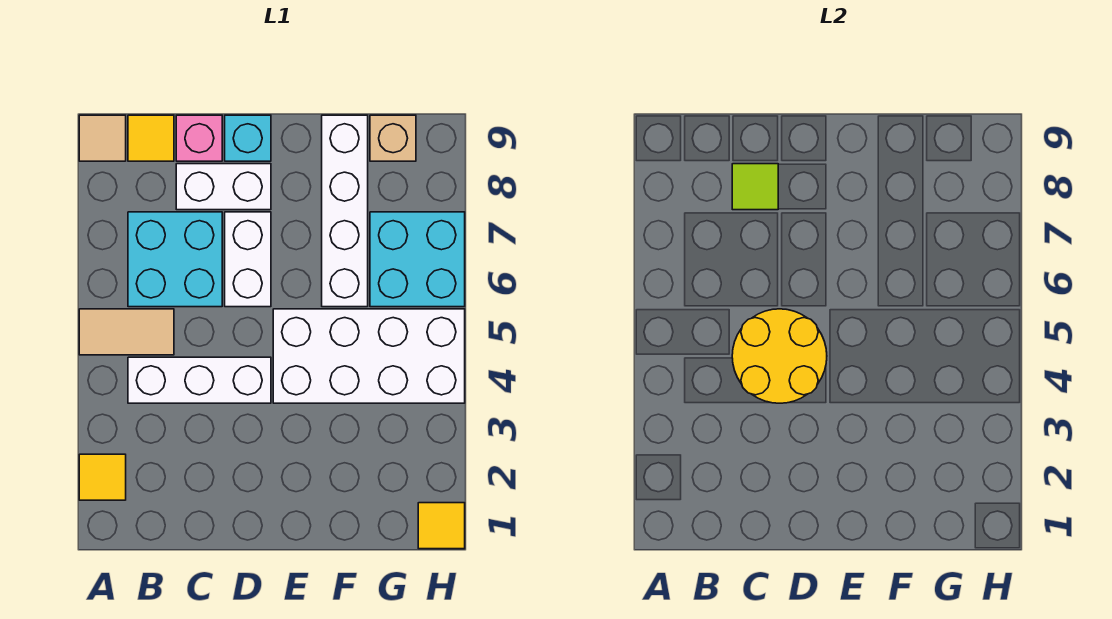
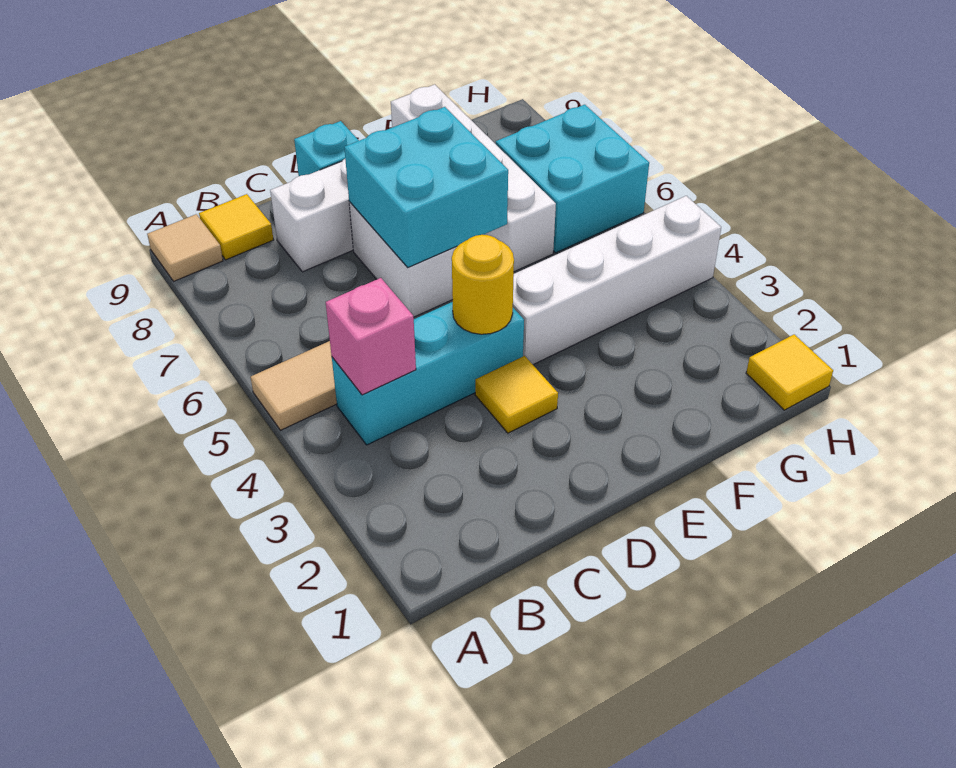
yellow tile A2 level 1 -> yellow tile D3 level 1
white brick B4:D4 level 1 -> cyan brick B4:D4 level 1
cyan brick B6:C7 level 1 -> cyan brick D6:E7 level 2
yellow round brick C4:D5 level 2 -> yellow round brick D4 level 2
lime tile C8 level 2 -> none
pink brick C9 level 1 -> pink brick B4 level 2
white brick E4:H5 level 1 -> white brick E4:H4 level 1
tan brick G9 level 1 -> none

